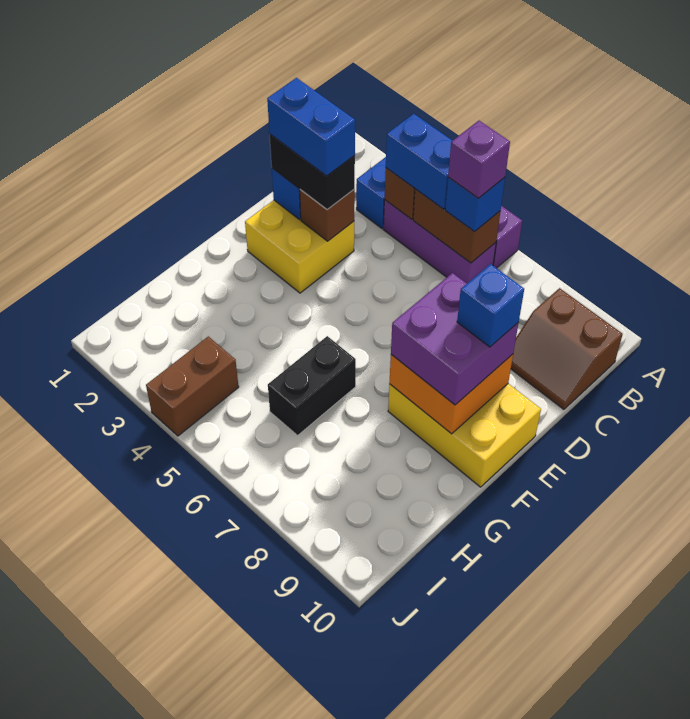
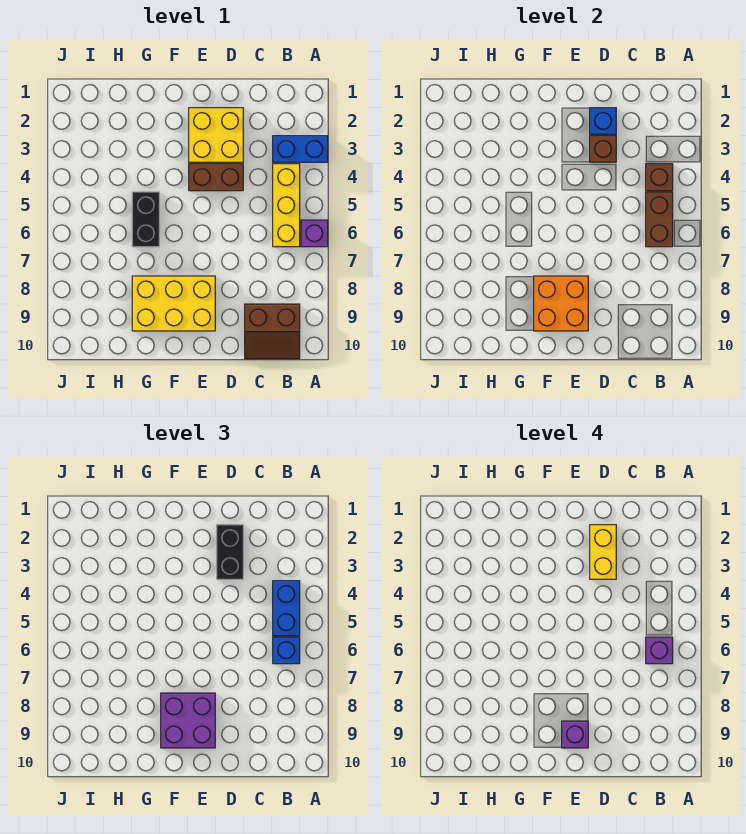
purple brick B4:B6 level 1 -> yellow brick B4:B6 level 1
brown slope B9:C10 level 1 top B -> brown slope B9:C10 level 1 top 9
blue brick D2:D3 level 4 -> yellow brick D2:D3 level 4
yellow brick E8:F10 level 1 -> yellow brick E8:G9 level 1
blue brick E9 level 4 -> purple brick E9 level 4
black brick G6:H6 level 1 -> black brick G5:G6 level 1
brown brick I4:J4 level 1 -> brown brick D4:E4 level 1

